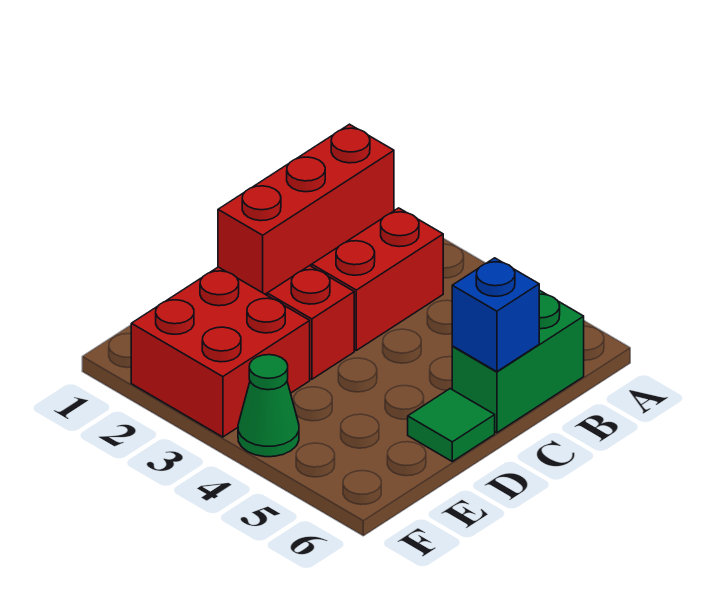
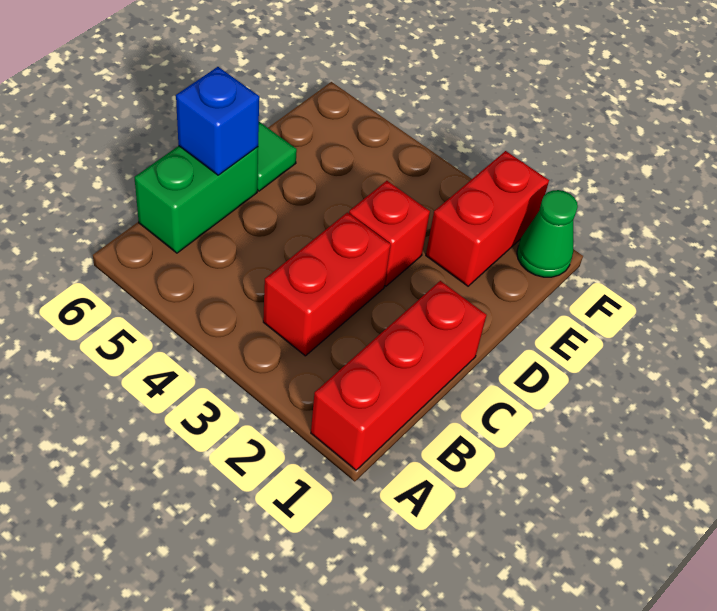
red brick E2:F3 level 1 -> red brick E2:F2 level 1
green cone F4 level 1 -> green cone F1 level 1

